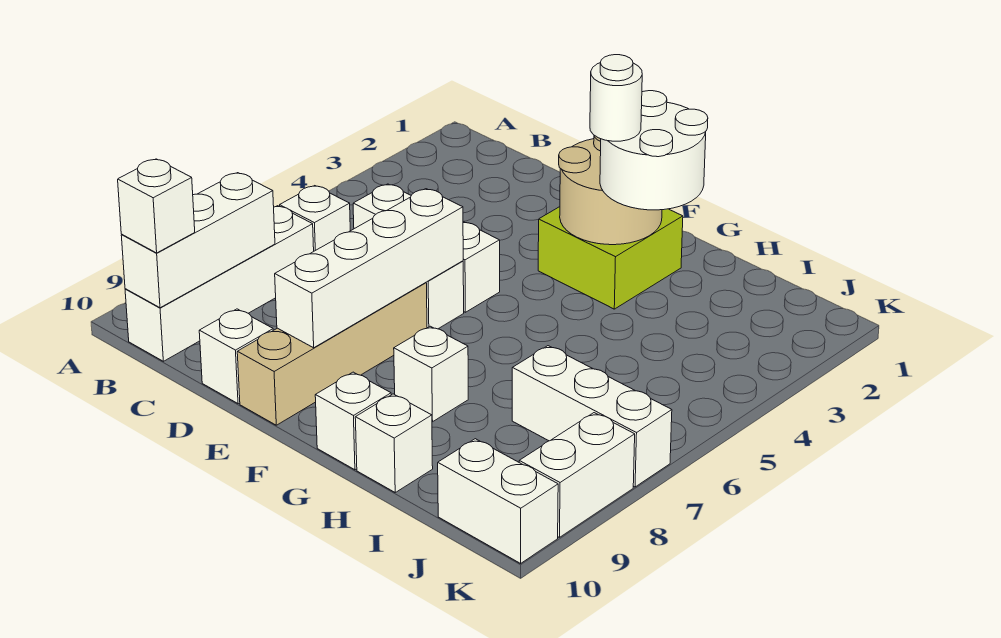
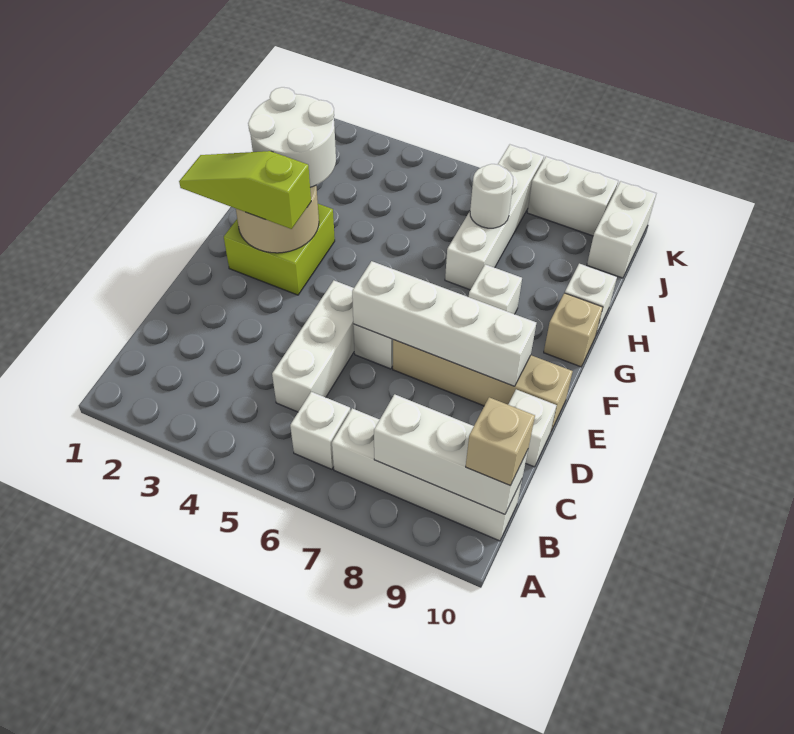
white brick B10 level 3 -> tan brick B10 level 3
none -> lime slope F1:F3 level 3 top 3
white round brick G3 level 4 -> white round brick I7 level 2
white brick G10 level 1 -> tan brick G10 level 1
white brick I7:K7 level 1 -> white brick H7:K7 level 1

